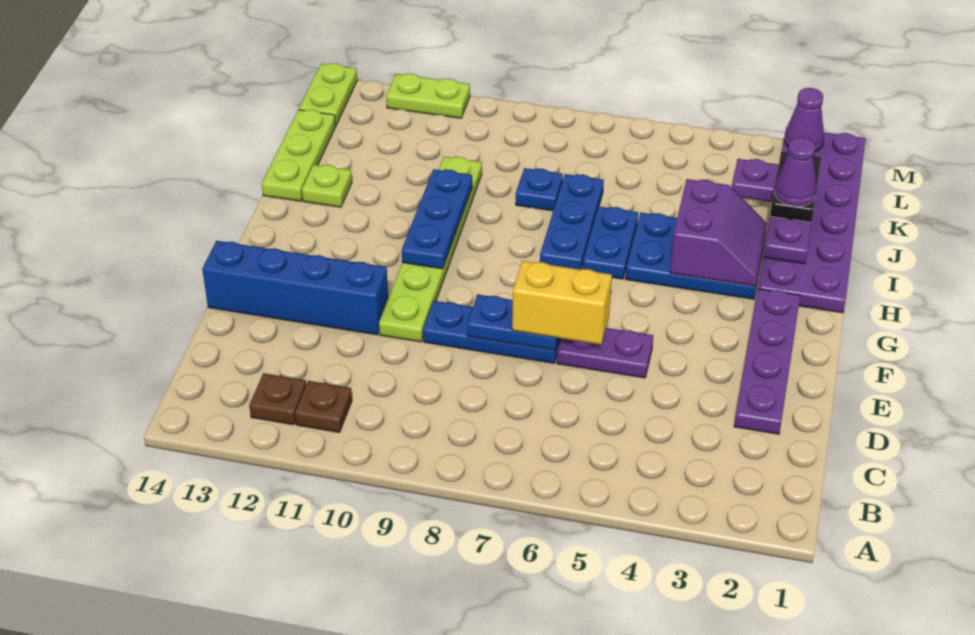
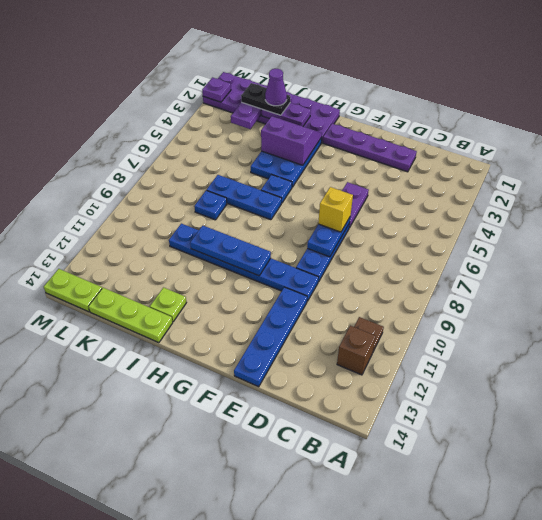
brown plate B12 level 1 -> brown brick B12 level 1
yellow brick E6:E7 level 3 -> yellow brick E7 level 3
lime plate E10:J10 level 1 -> blue plate E10:J10 level 1
blue brick E11:E14 level 1 -> blue plate E11:E14 level 1
blue plate H6:I6 level 1 -> blue plate H6 level 1
purple cone M2 level 2 -> purple plate M2 level 2
lime plate M11:M12 level 1 -> none

